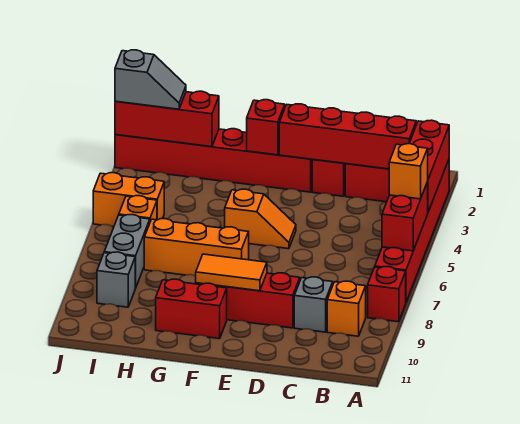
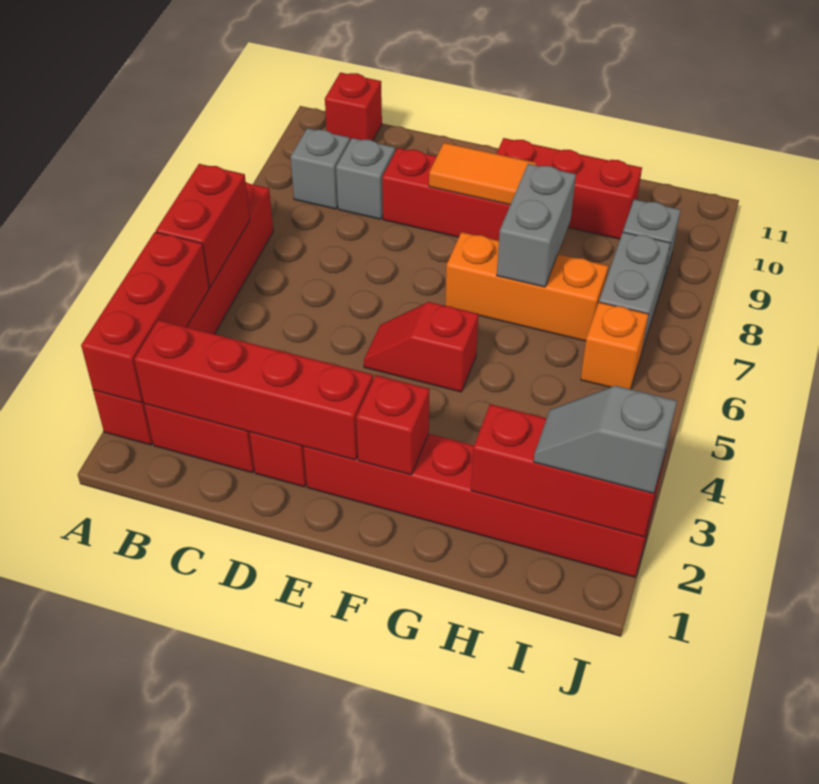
orange brick A5 level 3 -> none
red brick A8 level 1 -> red brick B11 level 1
orange brick B9 level 1 -> grey brick B9 level 1
orange slope E5:F5 level 1 top F -> red slope E5:F5 level 1 top F
red brick F10:G10 level 1 -> red brick F10:H10 level 1
none -> grey brick G7:G8 level 2
orange brick I5:J5 level 1 -> none

